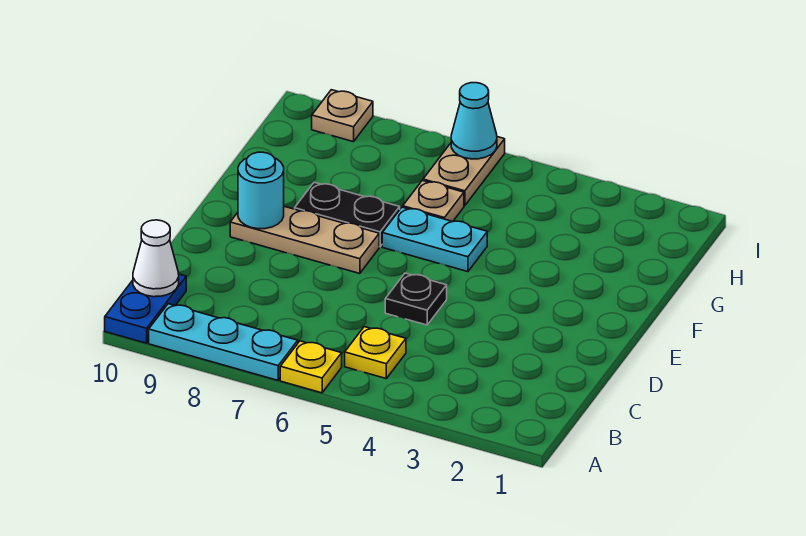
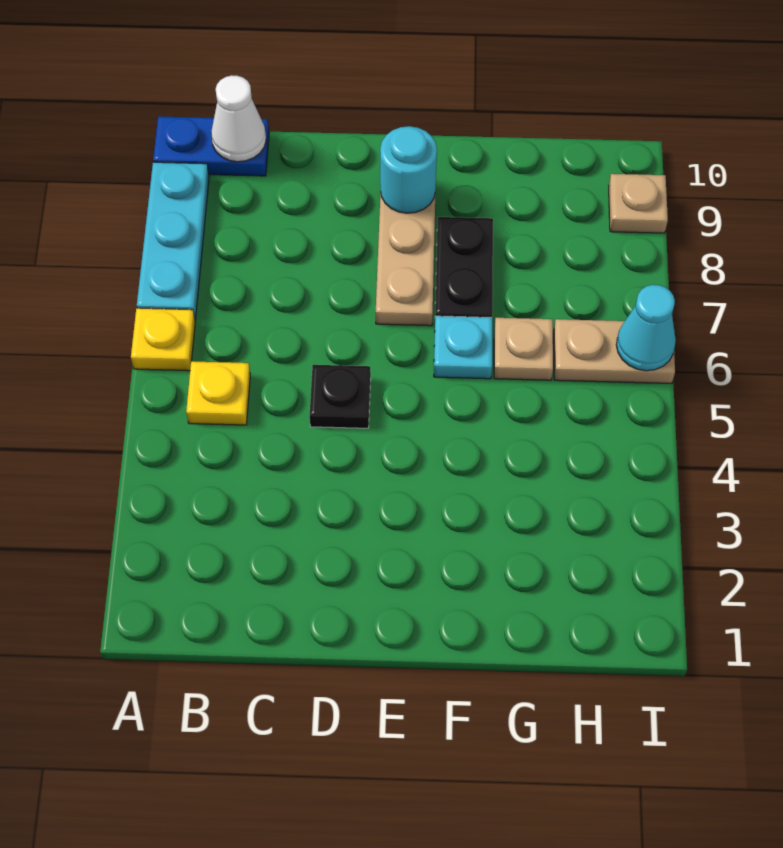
cyan plate F5:F6 level 1 -> cyan plate F6 level 1

